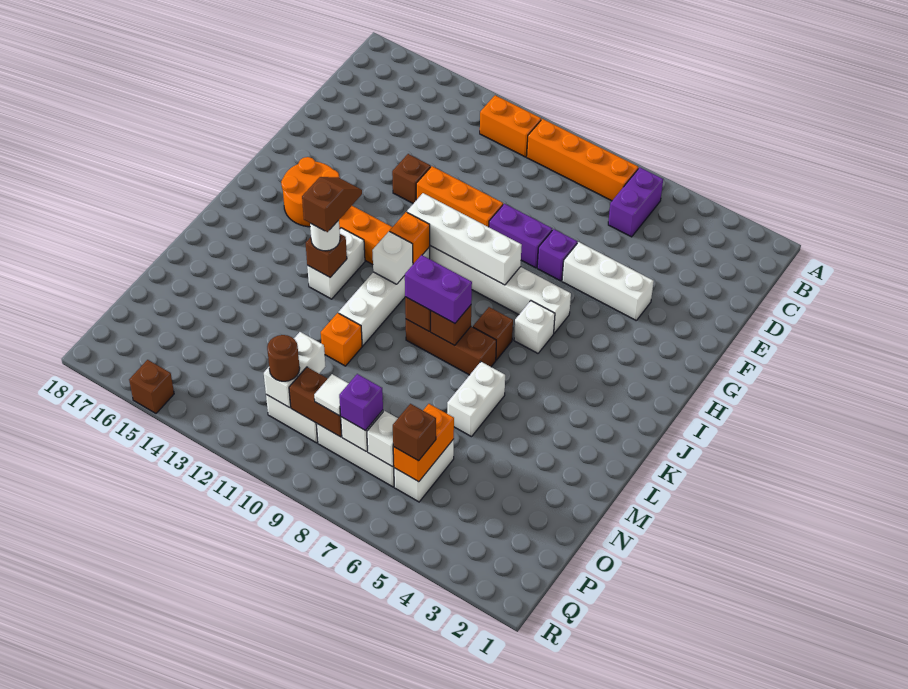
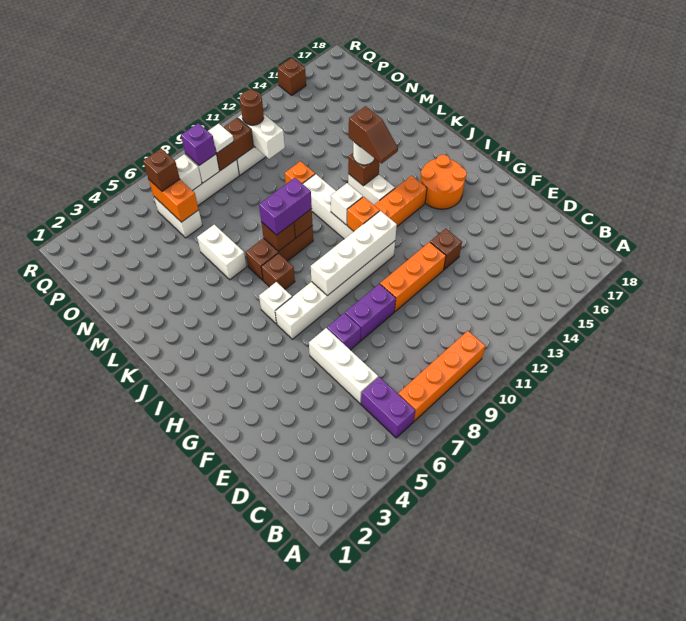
orange brick B11:B12 level 1 -> none
white brick F4:F6 level 1 -> white brick D6:F6 level 1

